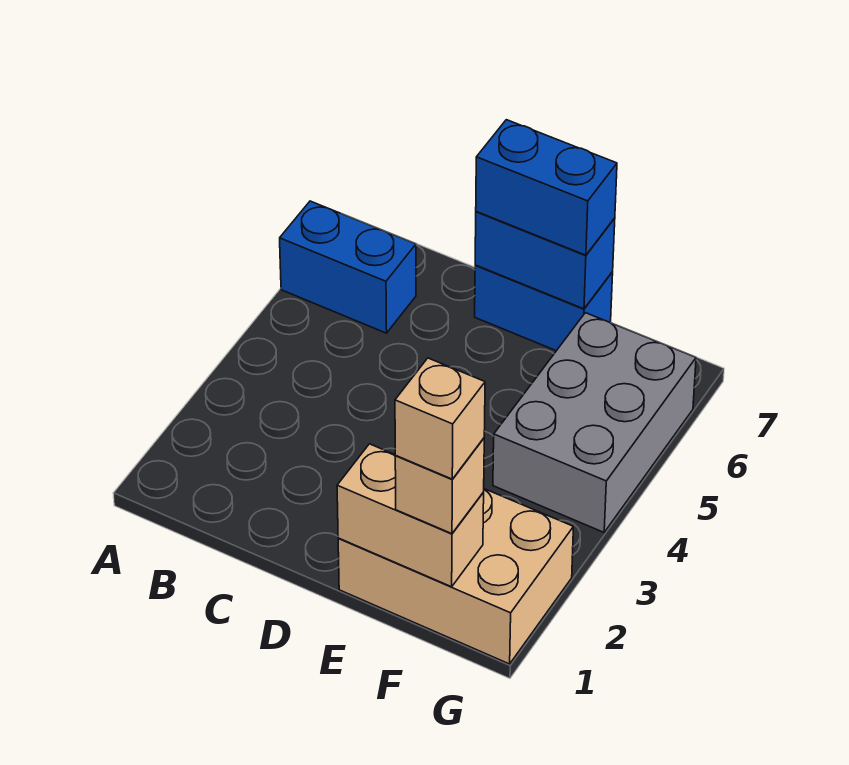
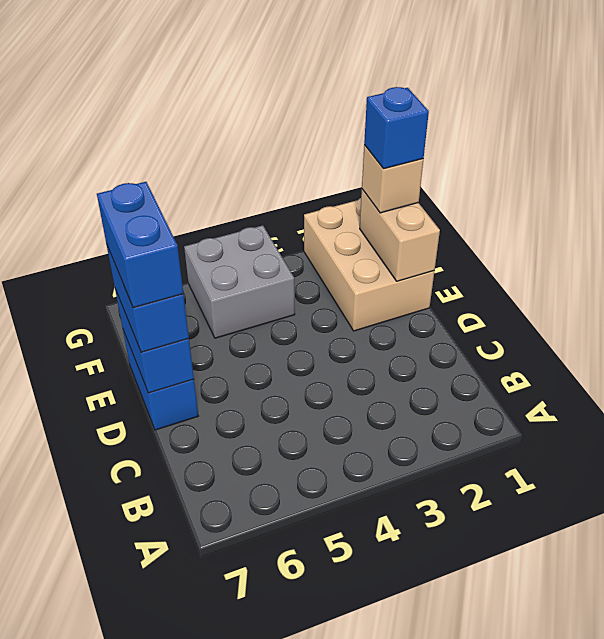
blue brick A6:B6 level 1 -> blue brick D7:E7 level 4
tan brick F1 level 4 -> blue brick F1 level 4
grey brick F4:G6 level 1 -> grey brick F4:G5 level 1

